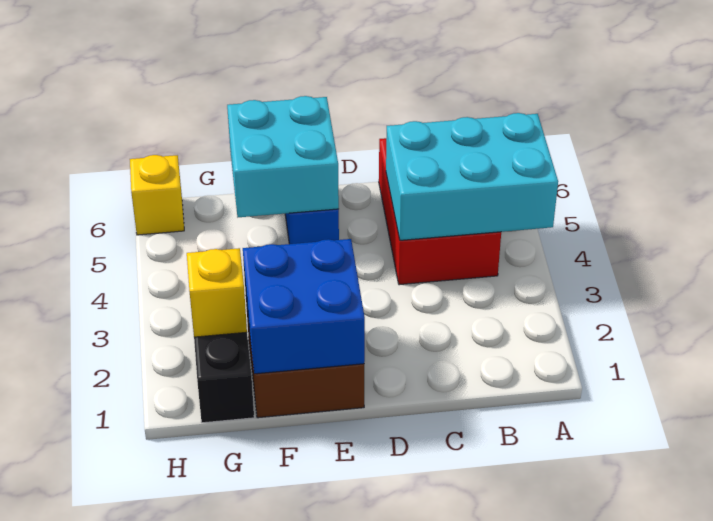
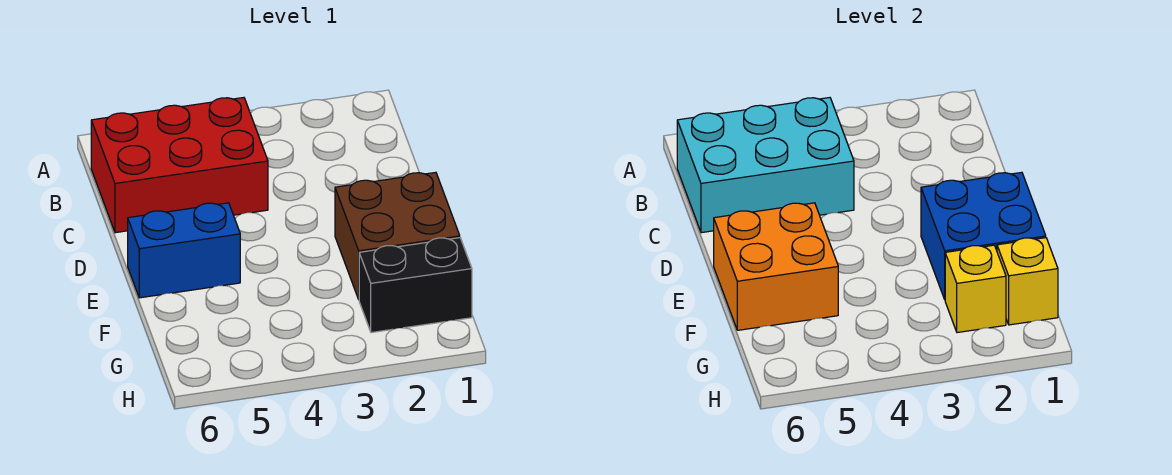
cyan brick A4:C5 level 2 -> cyan brick B4:C6 level 2
cyan brick E5:F6 level 2 -> orange brick E5:F6 level 2
yellow brick H6 level 1 -> yellow brick G1 level 2

